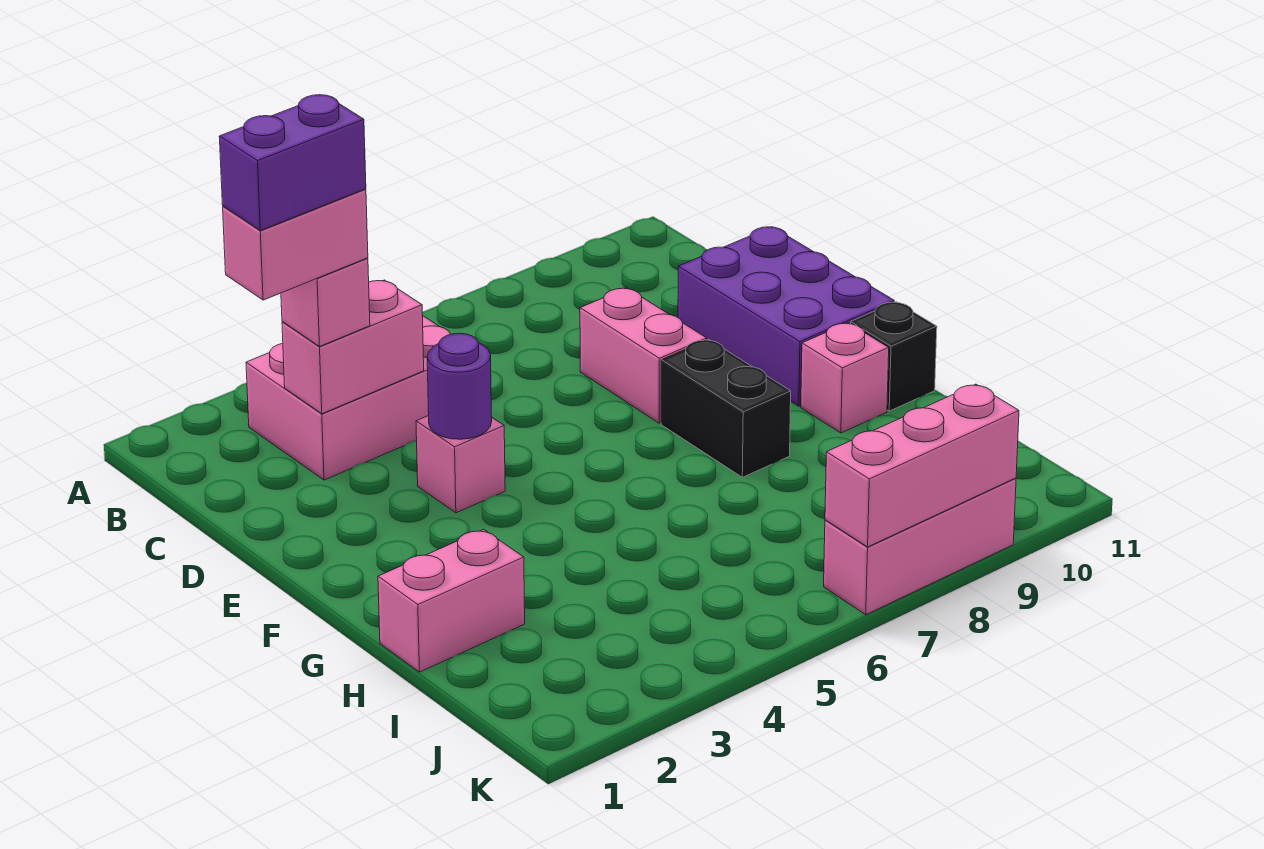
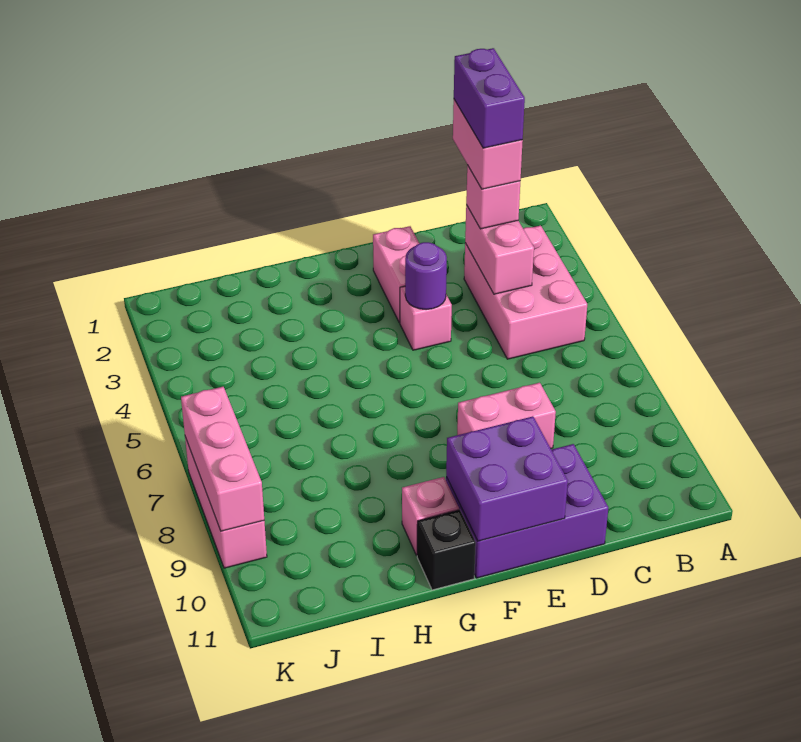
none -> purple brick E10:F11 level 2
black brick F8:G8 level 1 -> none
pink brick H1:H2 level 1 -> pink brick E2:E3 level 1

